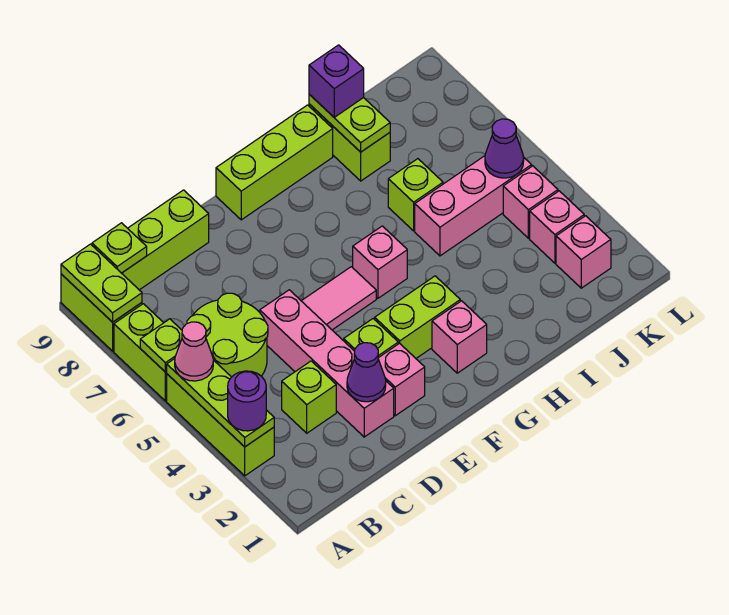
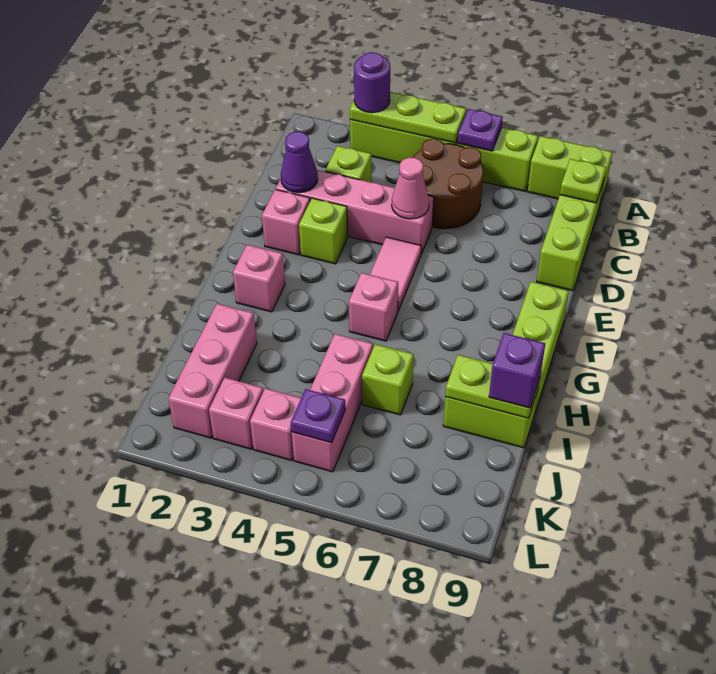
pink cone A5 level 3 -> pink cone D5 level 2
lime plate A6 level 2 -> purple plate A6 level 2
lime plate A8:A9 level 2 -> none
lime round brick B5:C6 level 1 -> brown round brick B5:C6 level 1
lime brick F3:G3 level 1 -> none
pink brick K2 level 1 -> pink brick I2:K2 level 1
purple cone K5 level 2 -> purple plate K5 level 2

